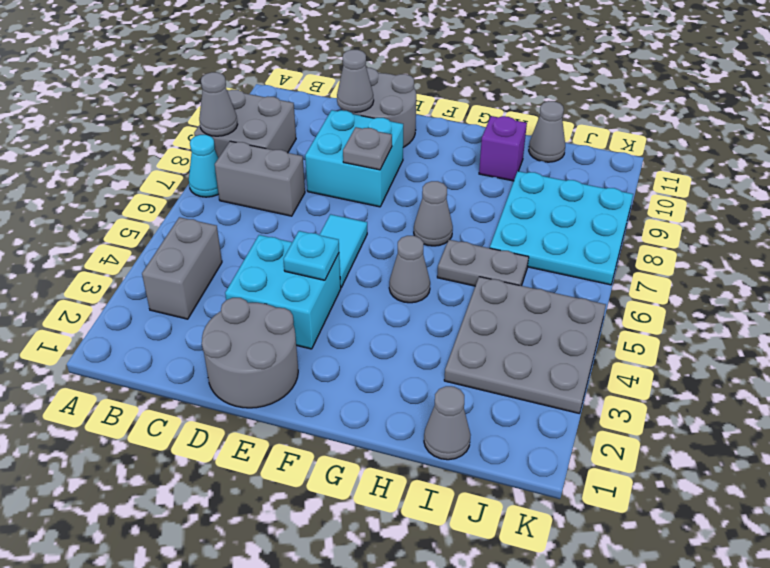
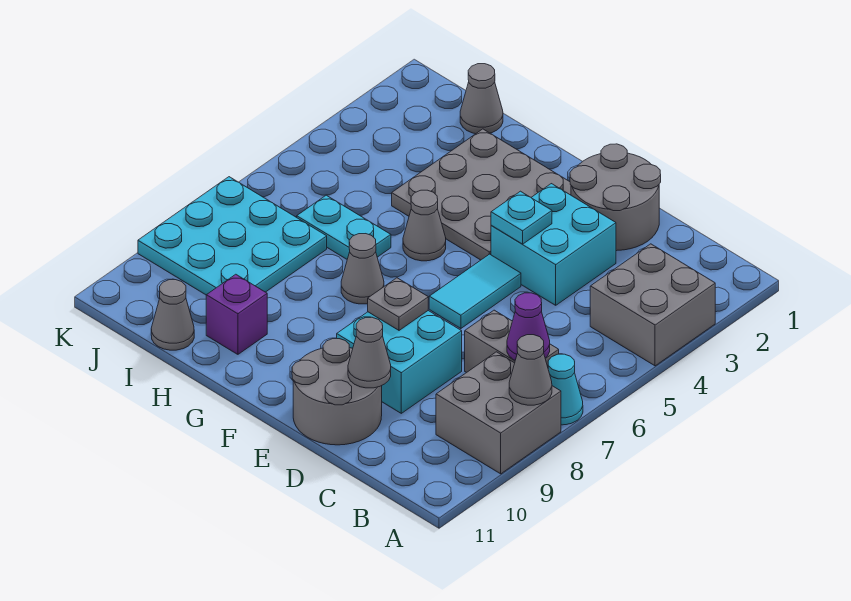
grey brick B3:B4 level 1 -> grey brick A3:B4 level 1
none -> purple cone B7 level 2
grey plate H6:I6 level 1 -> cyan plate H6:I6 level 1
grey plate I3:K5 level 1 -> grey plate F2:H4 level 1

